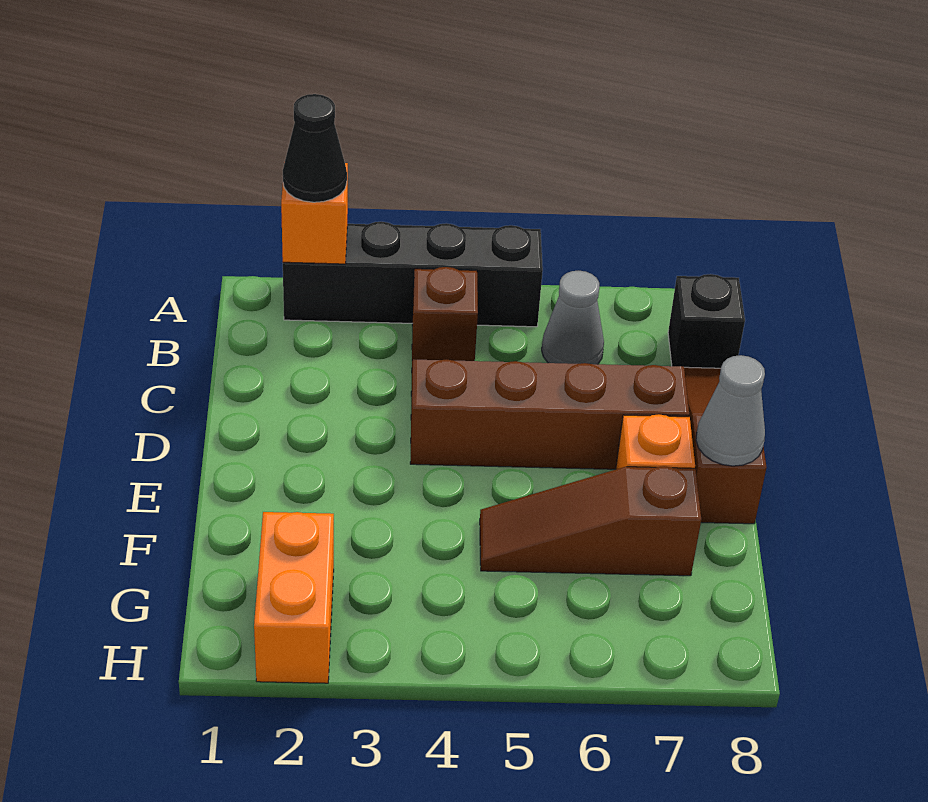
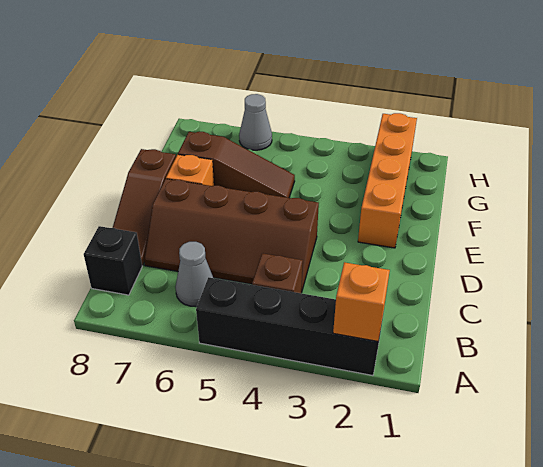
black cone A2 level 3 -> none
grey cone E8 level 2 -> grey cone H6 level 1
orange brick G2:H2 level 1 -> orange brick E2:H2 level 1

